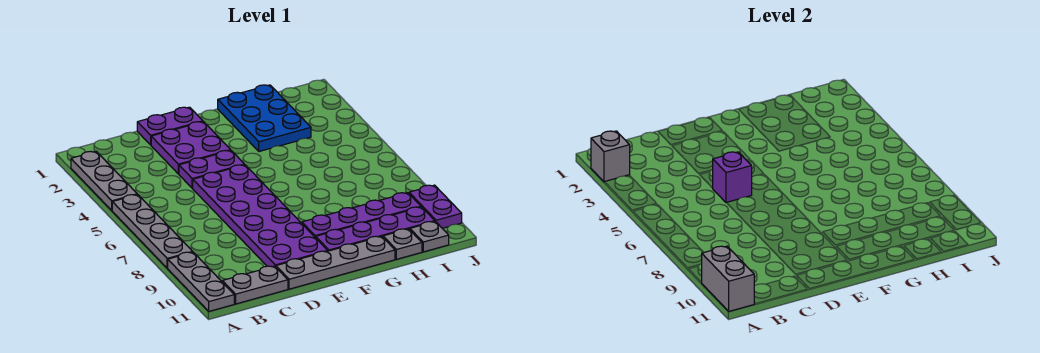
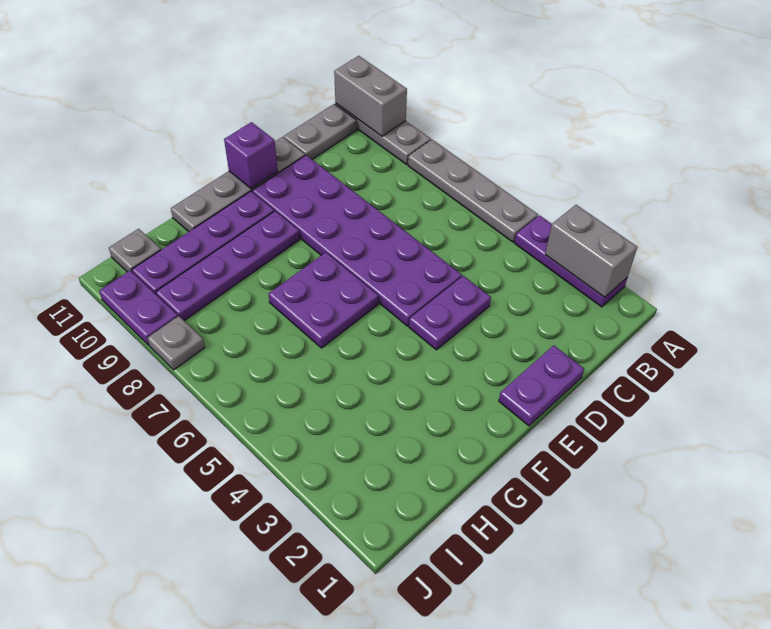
grey plate A2:A4 level 1 -> purple plate A2:A4 level 1
grey brick A2 level 2 -> grey brick A2:A3 level 2
purple plate D2:E3 level 1 -> purple plate F6:G7 level 1
purple brick D5 level 2 -> purple brick E11 level 2
blue plate G1:H3 level 1 -> none
grey plate H11 level 1 -> grey plate J8 level 1

